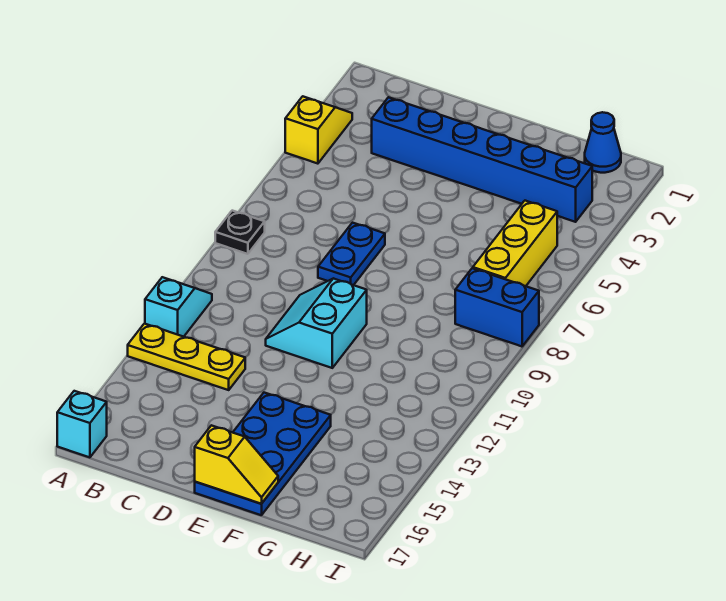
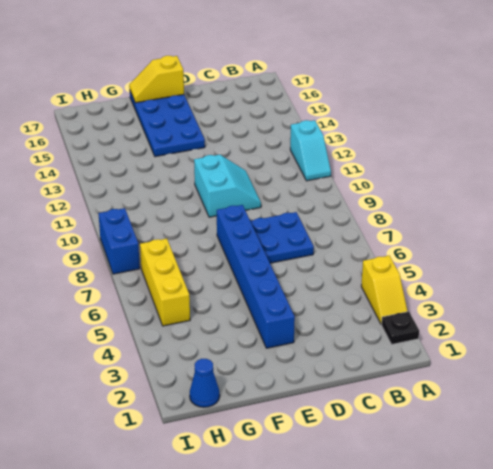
black plate A8 level 1 -> black plate A2 level 1
yellow plate A13:C13 level 1 -> none
cyan brick A17 level 1 -> none
blue brick C3:H3 level 1 -> blue brick E3:E8 level 1
blue plate D7:D8 level 1 -> blue plate C7:D8 level 1
blue brick H8:I8 level 1 -> blue brick I8:I9 level 1

